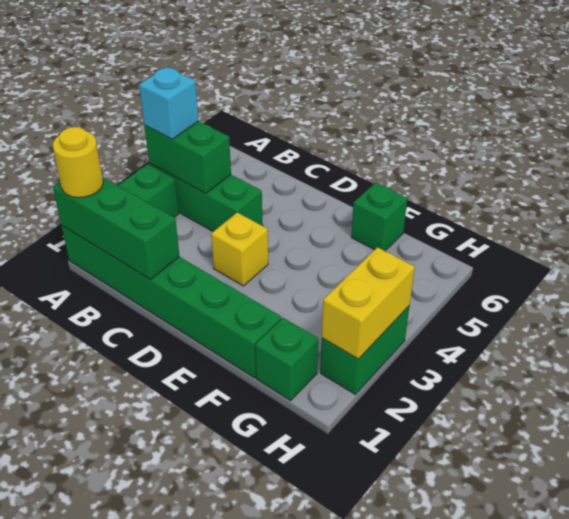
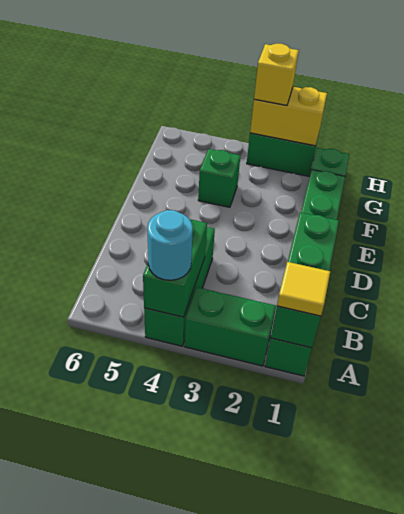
yellow round brick A1 level 3 -> yellow tile A1 level 3
cyan brick A4 level 3 -> cyan round brick A4 level 3
yellow brick D3 level 1 -> yellow brick H3 level 3
green brick F6 level 1 -> green brick F4 level 1

